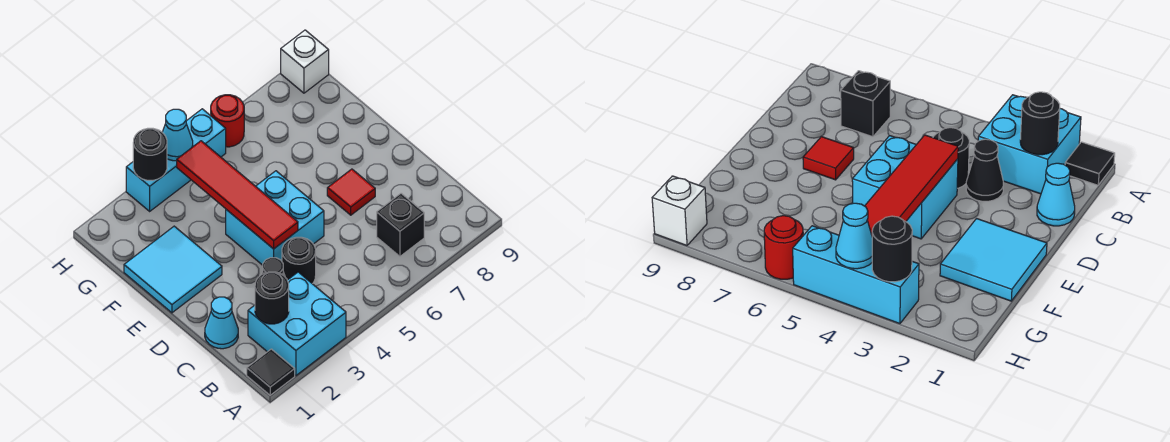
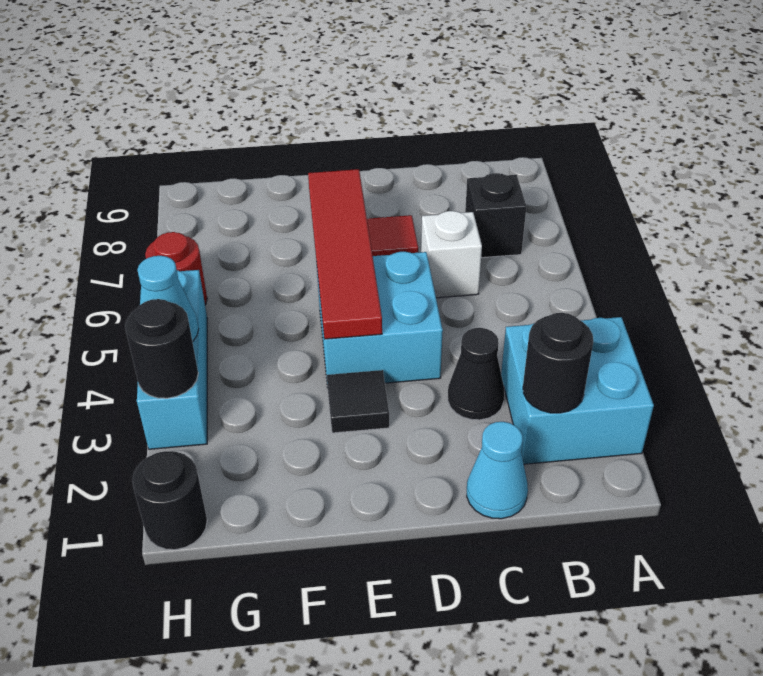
black tile A1 level 1 -> black tile E3 level 1
black round brick C4 level 1 -> black round brick H1 level 1
red tile D4:G4 level 2 -> red tile E4:E7 level 2
cyan tile E1:F2 level 1 -> none
white brick H9 level 1 -> white brick C6 level 1

